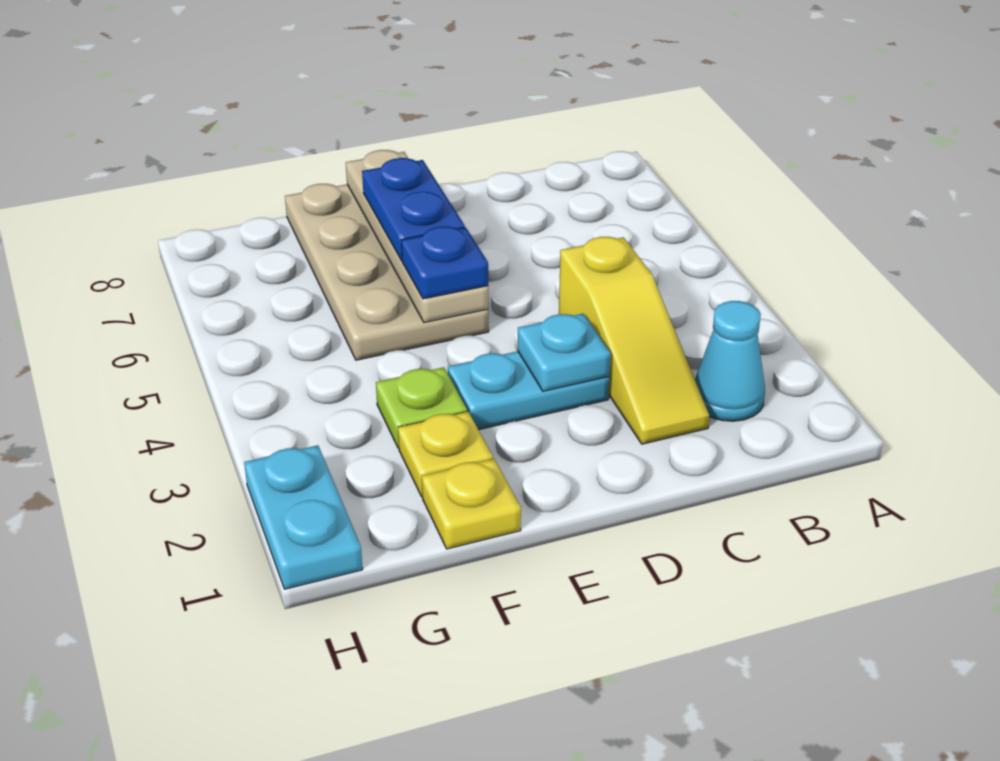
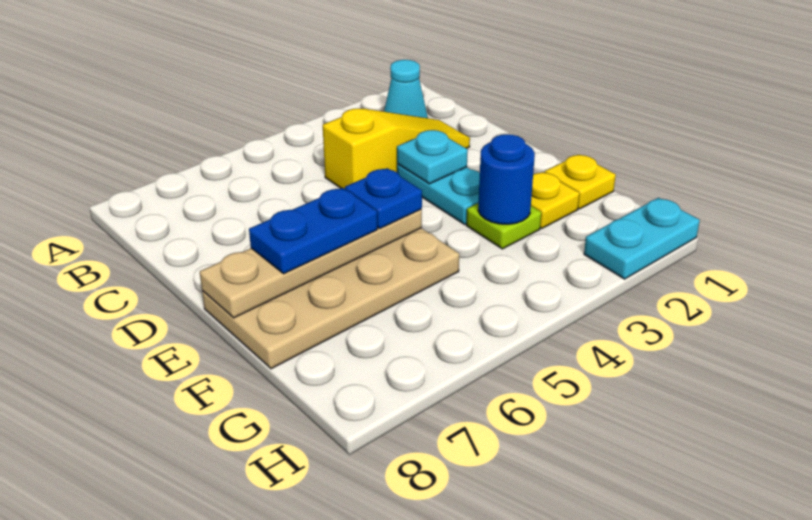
none -> blue round brick F3 level 2

